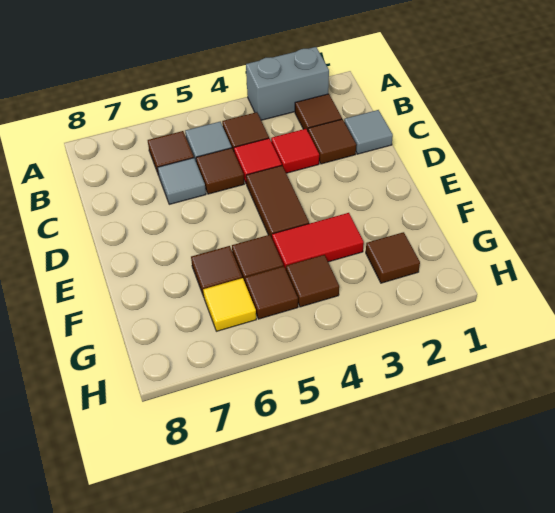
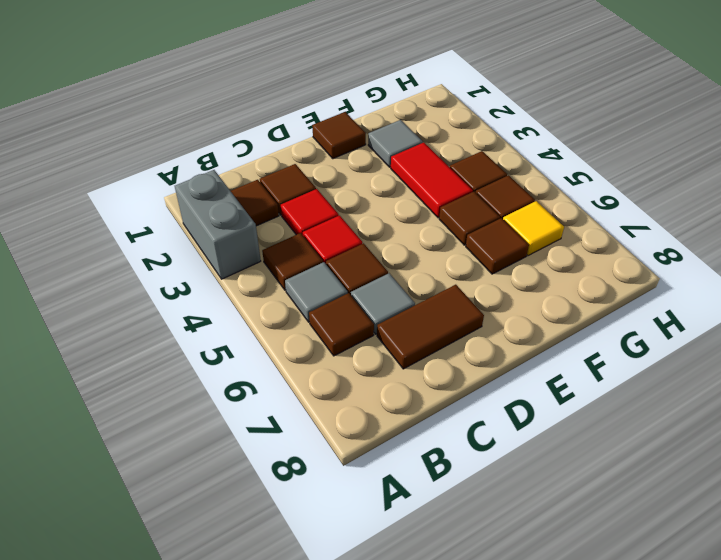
grey tile C1 level 1 -> grey tile F2 level 1
brown tile D4:E4 level 1 -> brown tile C7:D7 level 1
brown tile G2 level 1 -> brown tile E1 level 1

